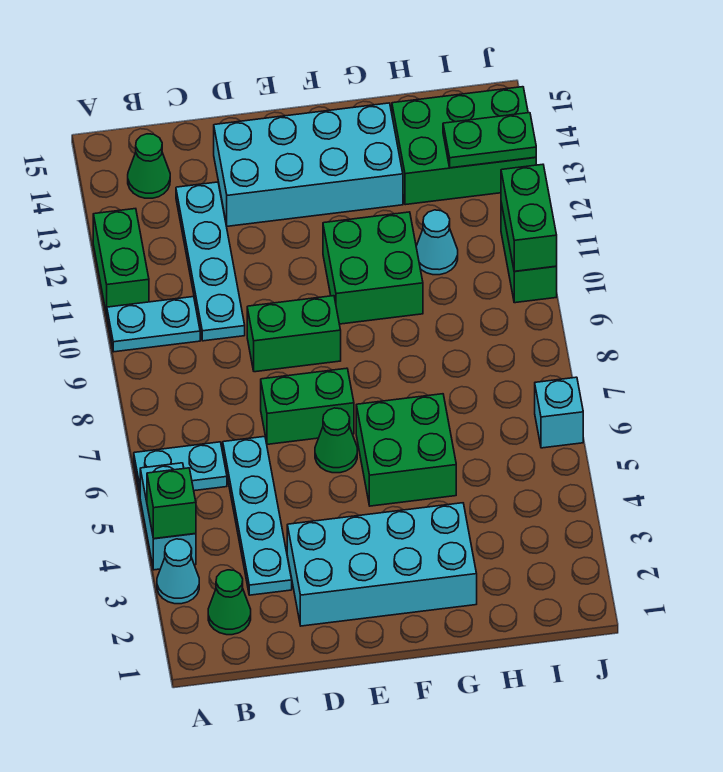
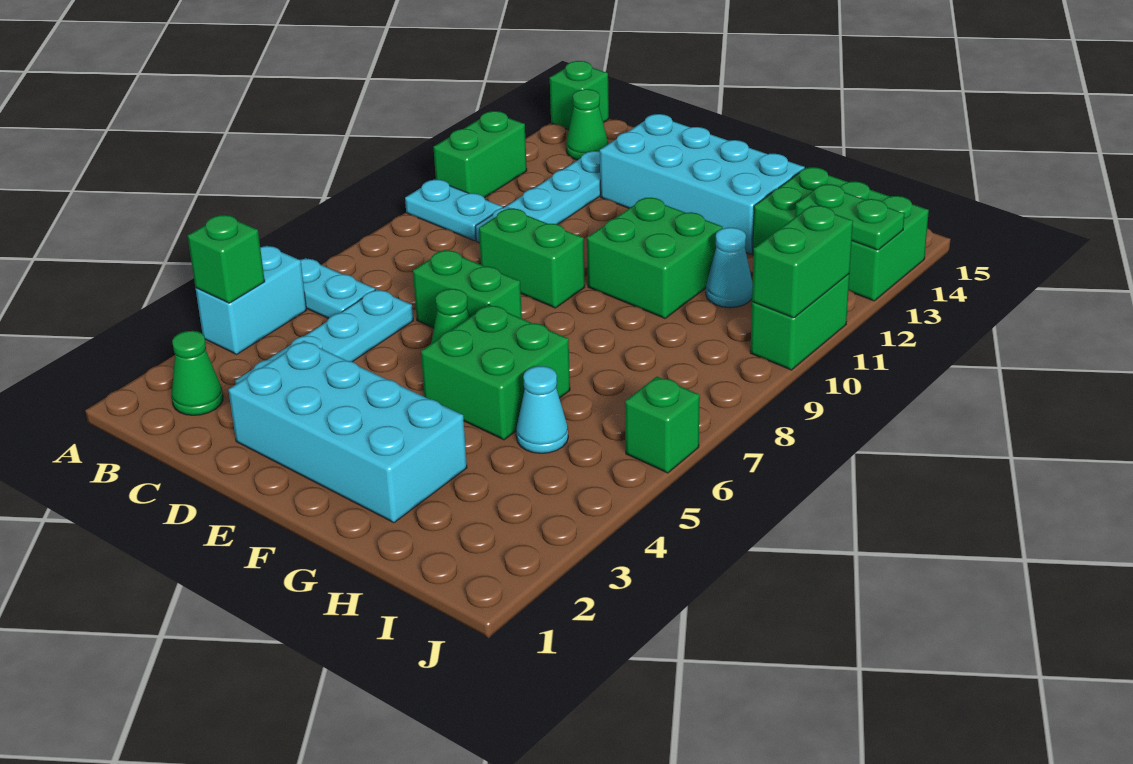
cyan cone A3 level 1 -> cyan cone H5 level 1
none -> green brick A15 level 1
cyan brick J6 level 1 -> green brick J6 level 1

